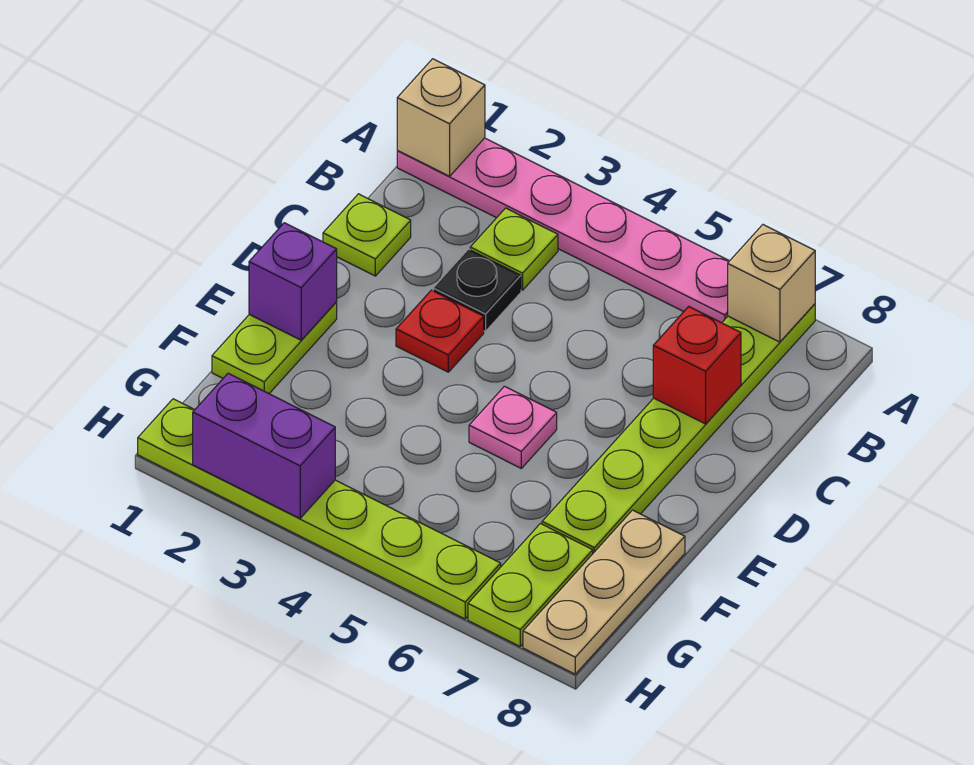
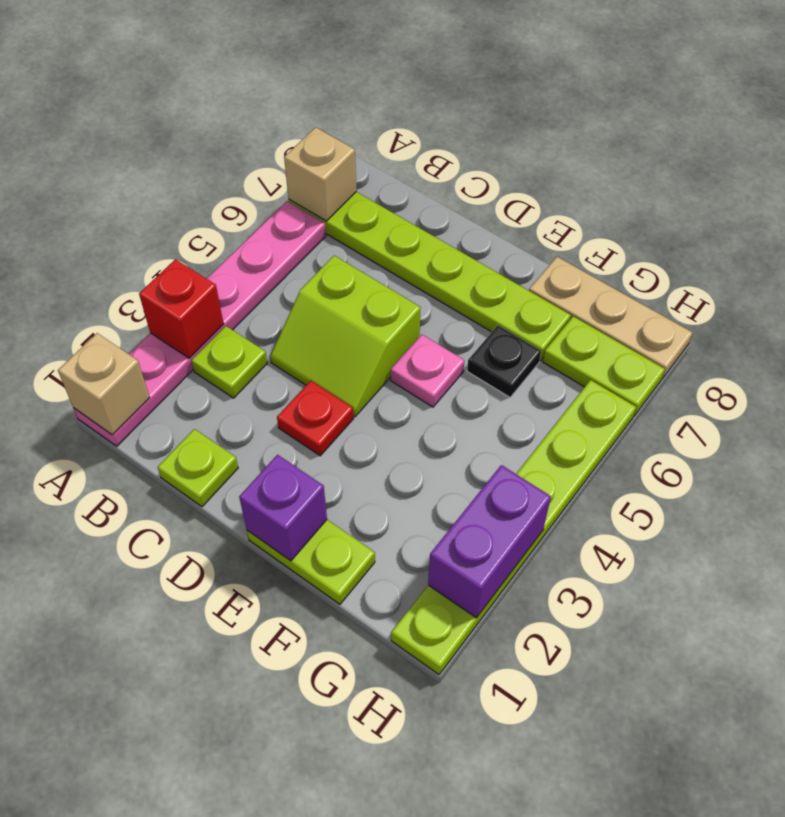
black plate C3 level 1 -> black plate F6 level 1
none -> lime slope C4:D5 level 1 top 5
red brick C7 level 2 -> red brick A3 level 2

